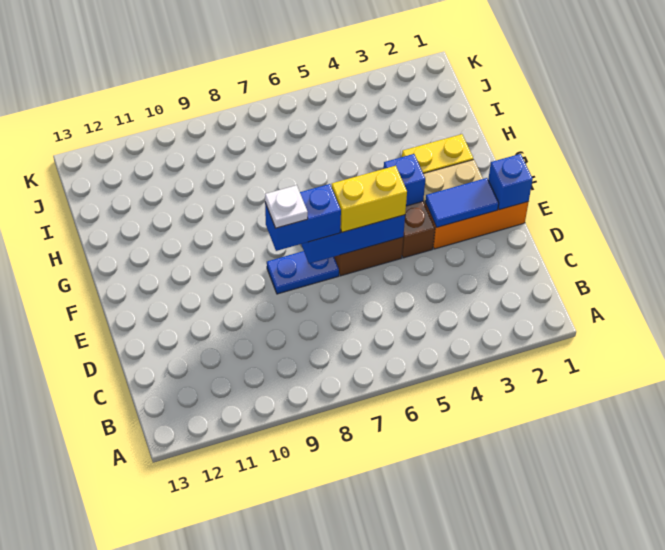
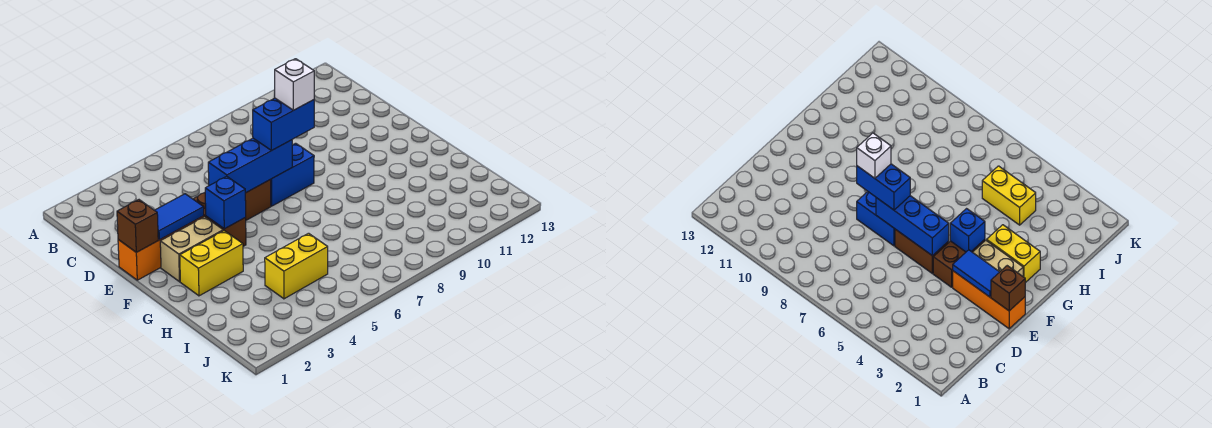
blue brick E1 level 2 -> brown brick E1 level 2
yellow brick E5:E6 level 3 -> yellow brick I4:I5 level 1
blue plate E7:E8 level 1 -> blue brick E7:E8 level 1
white plate E8 level 4 -> white brick E8 level 4

